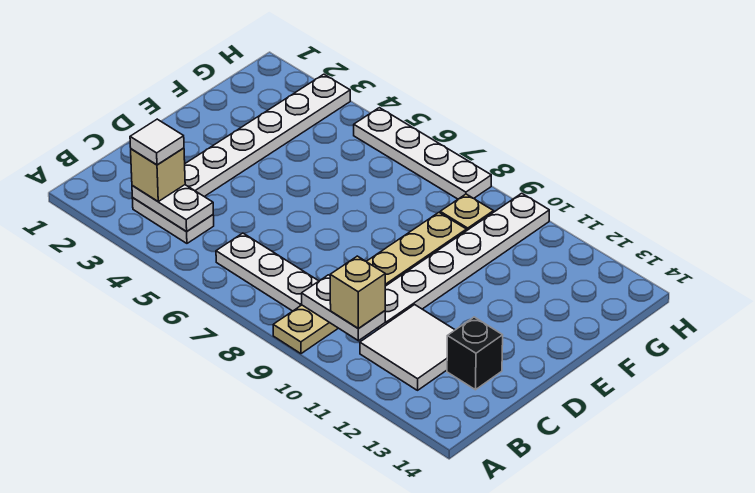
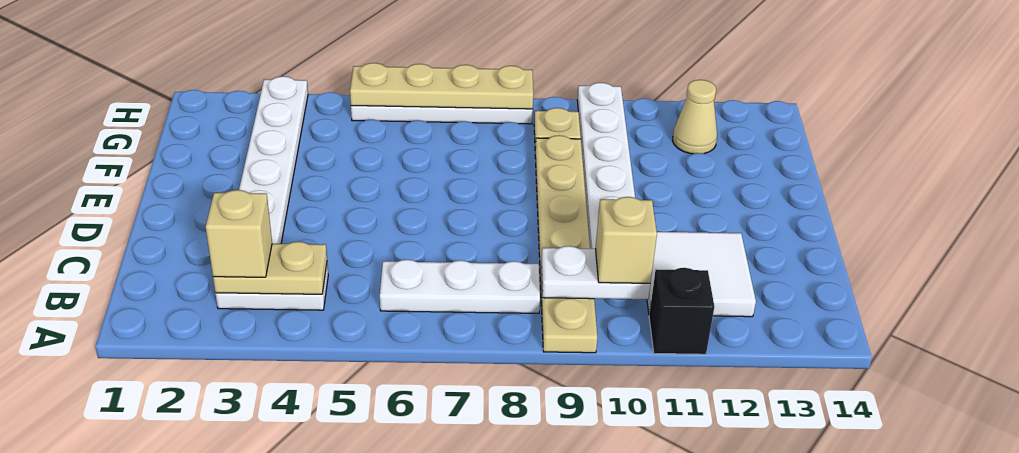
white plate B3:B4 level 2 -> tan plate B3:B4 level 2
white tile B3 level 4 -> none
black brick C13 level 1 -> black brick A11 level 1
none -> tan cone G12 level 1
none -> tan plate H5:H8 level 2

